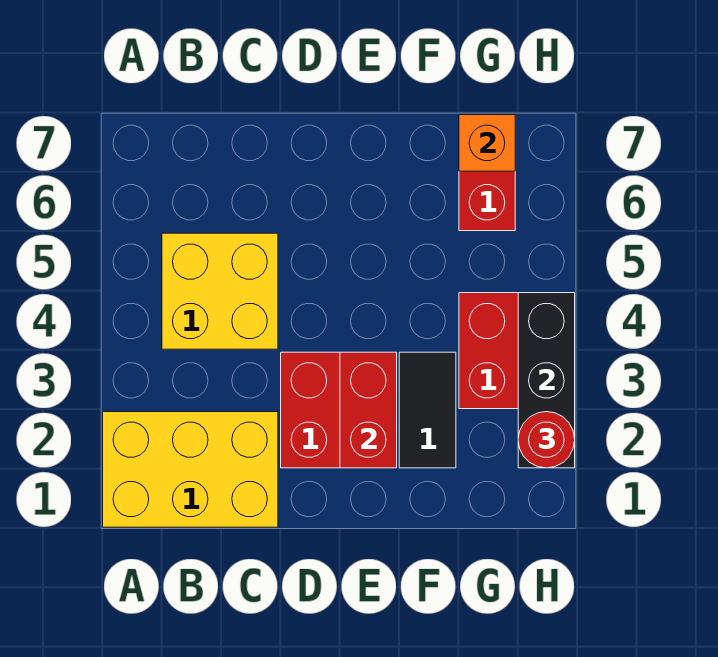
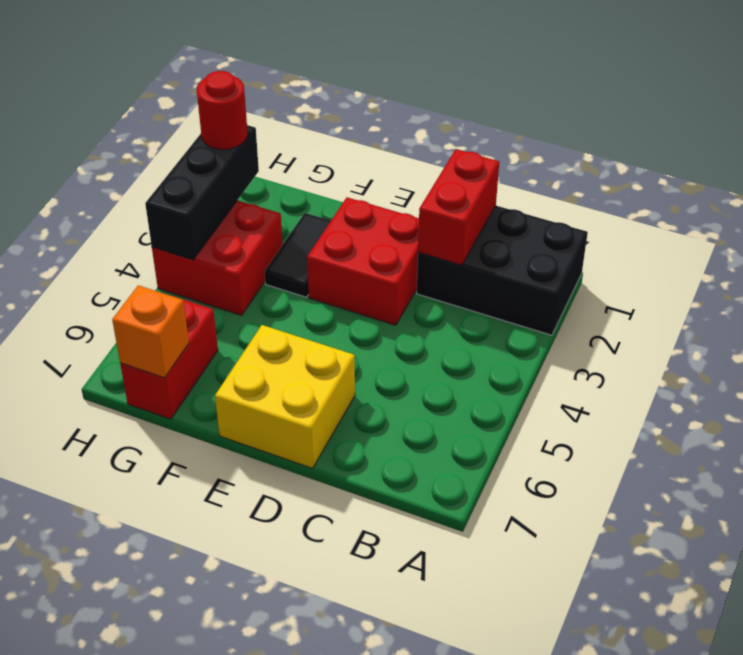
yellow brick A1:C2 level 1 -> black brick A1:C2 level 1
yellow brick B4:C5 level 1 -> yellow brick D6:E7 level 1
red brick E2:E3 level 2 -> red brick C1:C2 level 2

